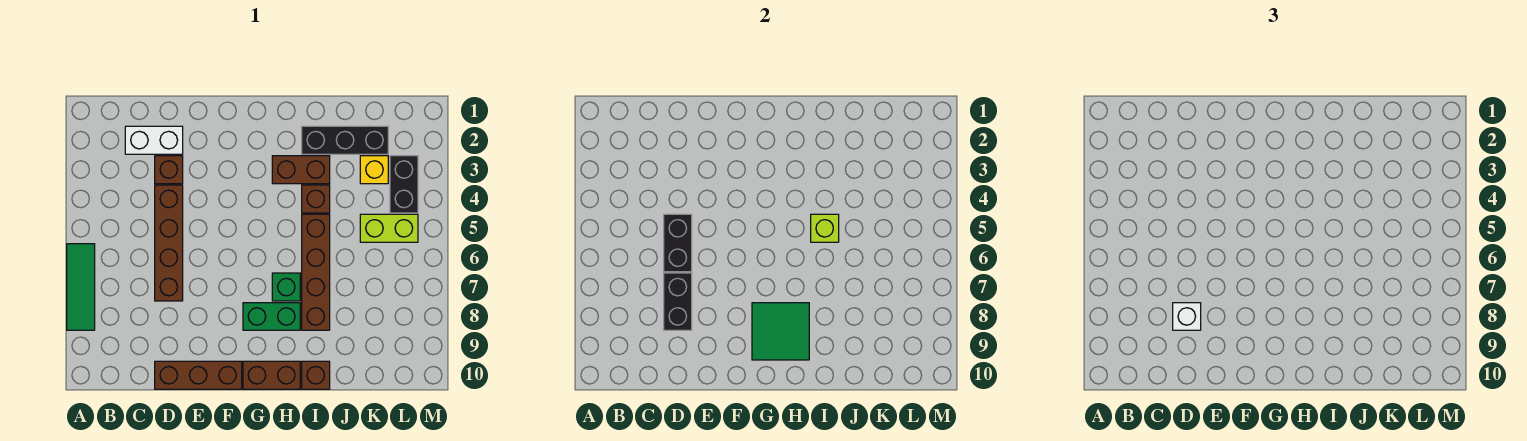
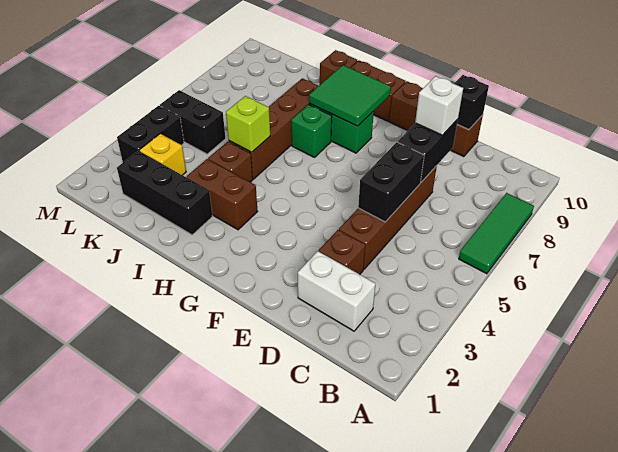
none -> black brick D10 level 2
lime brick K5:L5 level 1 -> black brick K5:L5 level 1

